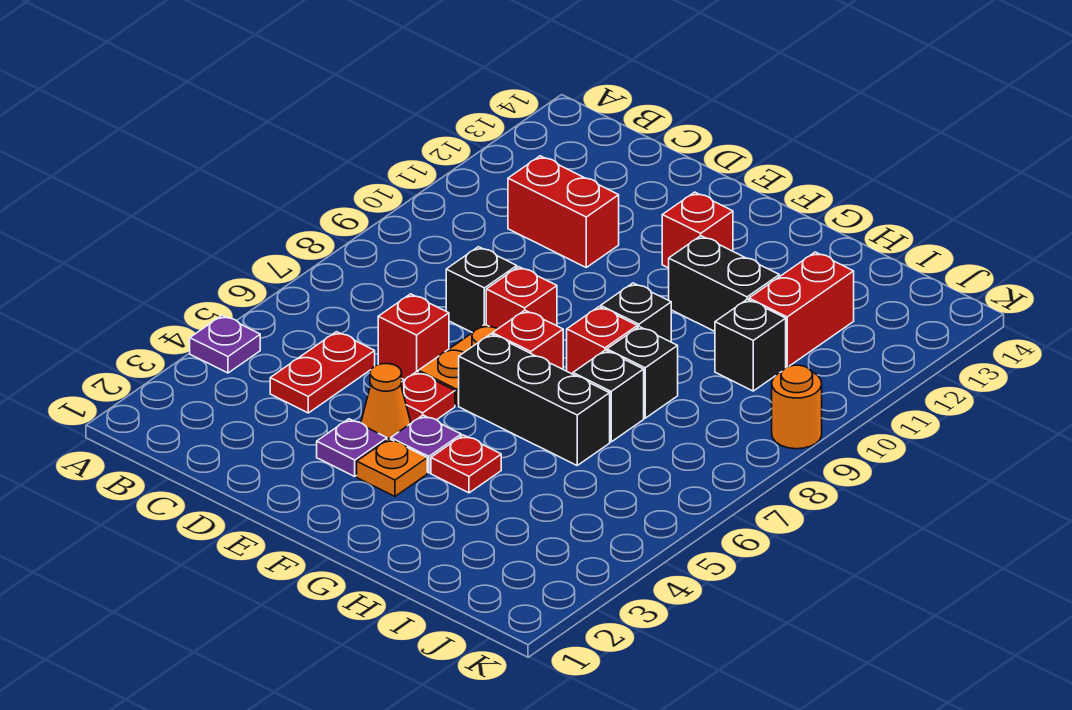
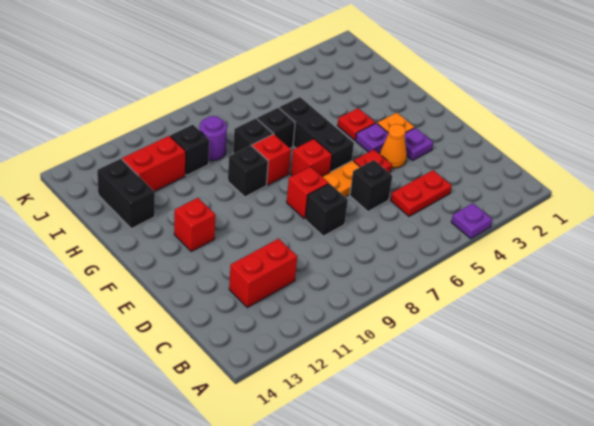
red brick C11:D11 level 1 -> red brick C11:C12 level 1
red brick D6 level 1 -> black brick D6 level 1
black brick G11:H11 level 1 -> black brick H13:I13 level 1
none -> purple round brick I9 level 1
orange round brick K9 level 1 -> none

